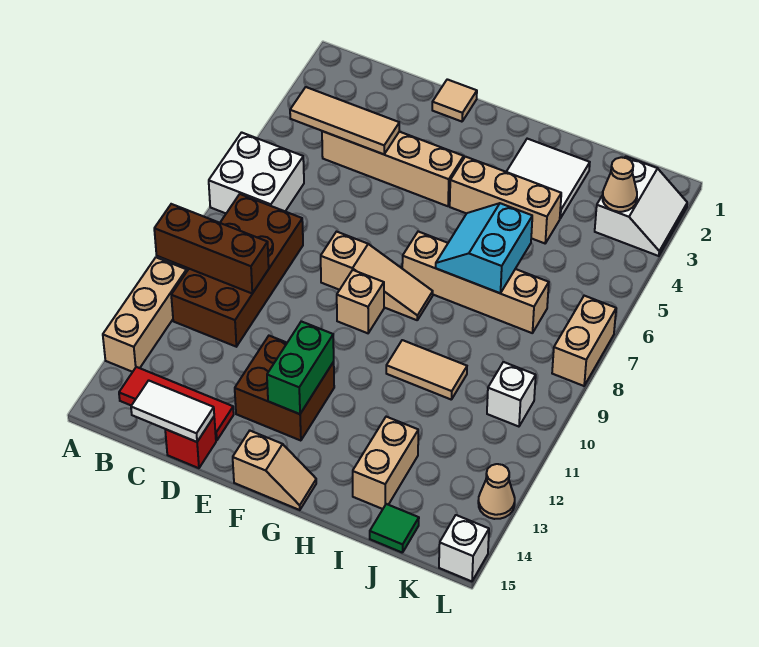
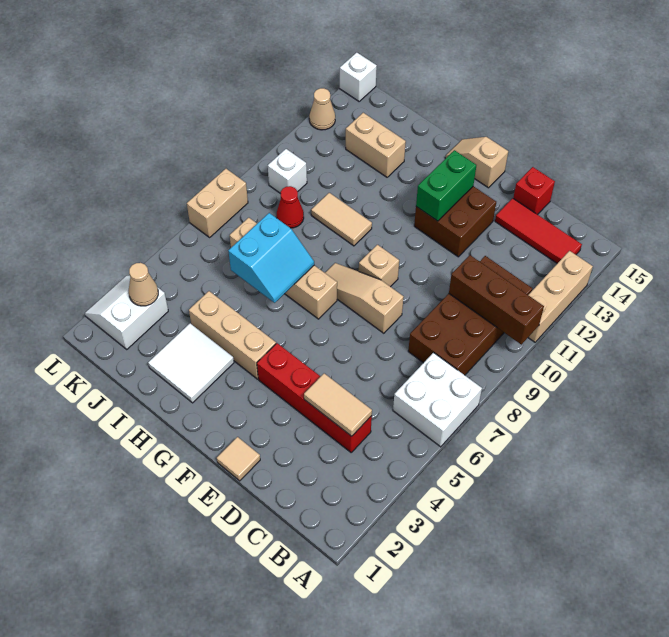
tan tile B4:D4 level 2 -> tan tile C4:D4 level 2
tan brick C4:F4 level 1 -> red brick C4:F4 level 1
white tile C15:D15 level 2 -> none
tan brick I13:I14 level 1 -> tan brick I13:J13 level 1
none -> red cone J9 level 1
green tile J15 level 1 -> none

